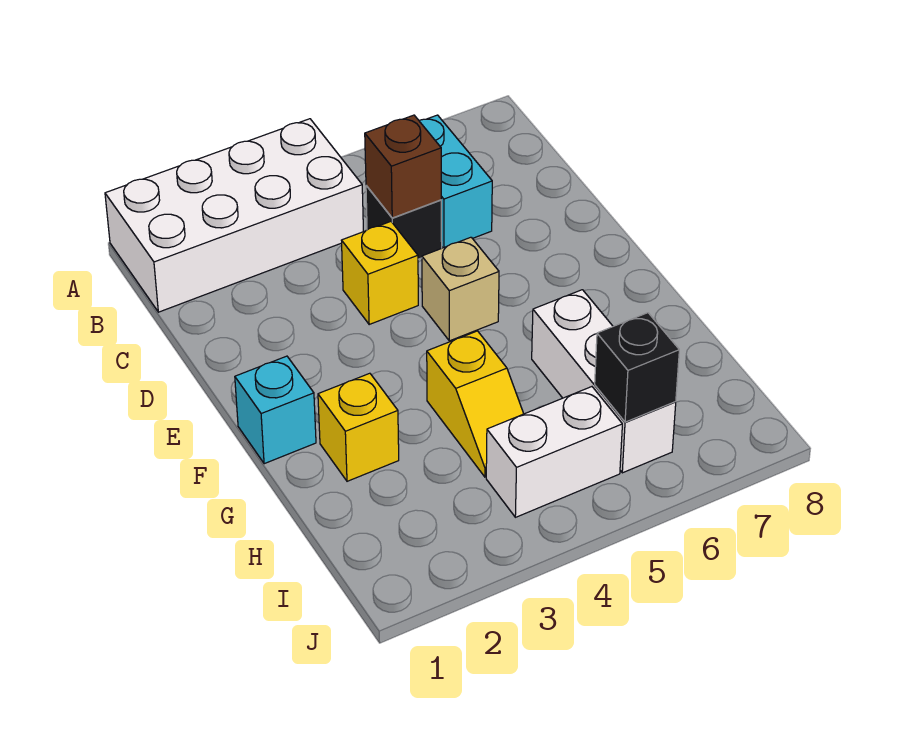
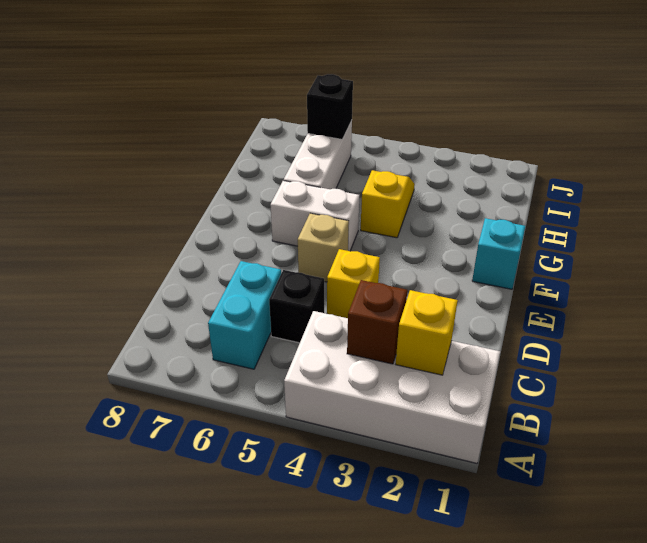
brown brick C5 level 2 -> brown brick B3 level 2
yellow brick G2 level 1 -> yellow brick B2 level 2
white brick I4:I5 level 1 -> white brick F5:F6 level 1

